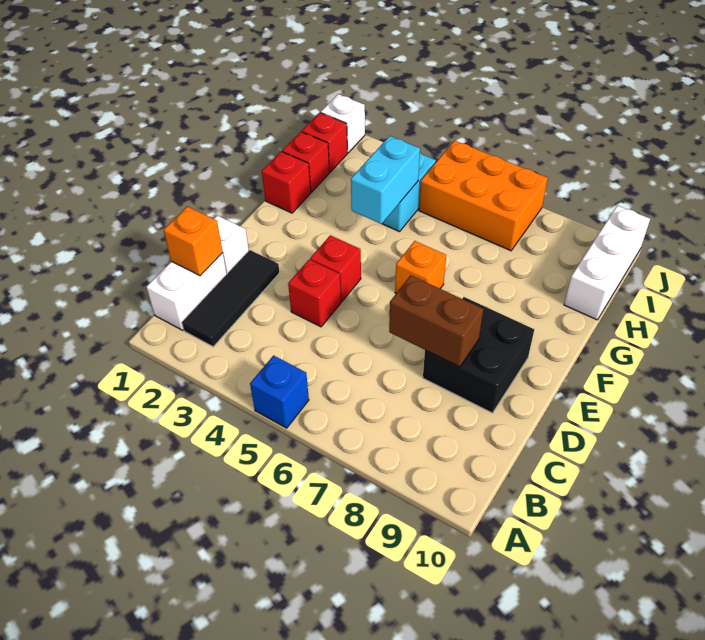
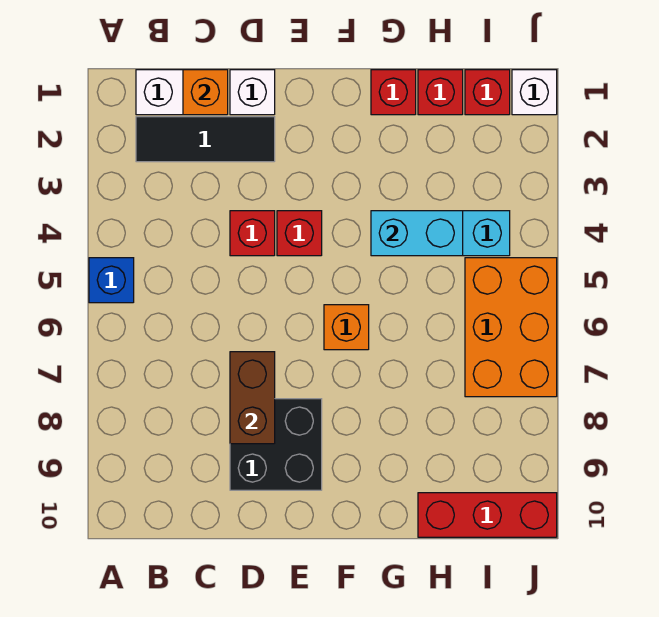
white brick H10:J10 level 1 -> red brick H10:J10 level 1

